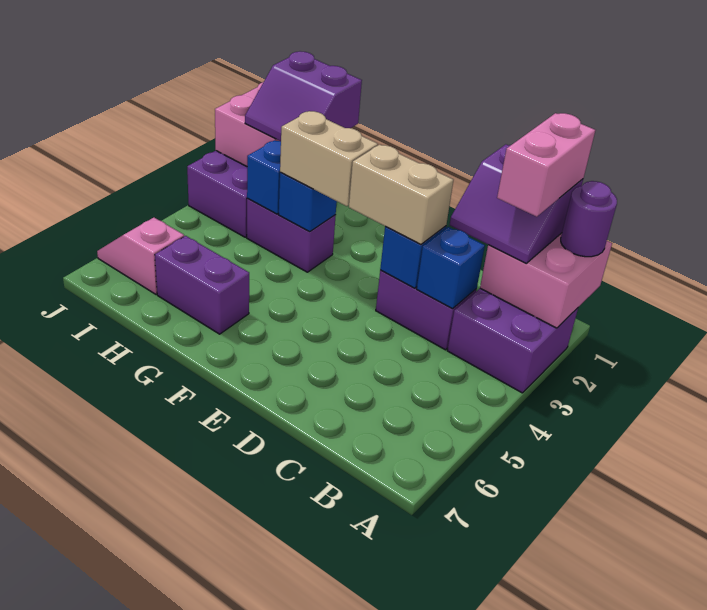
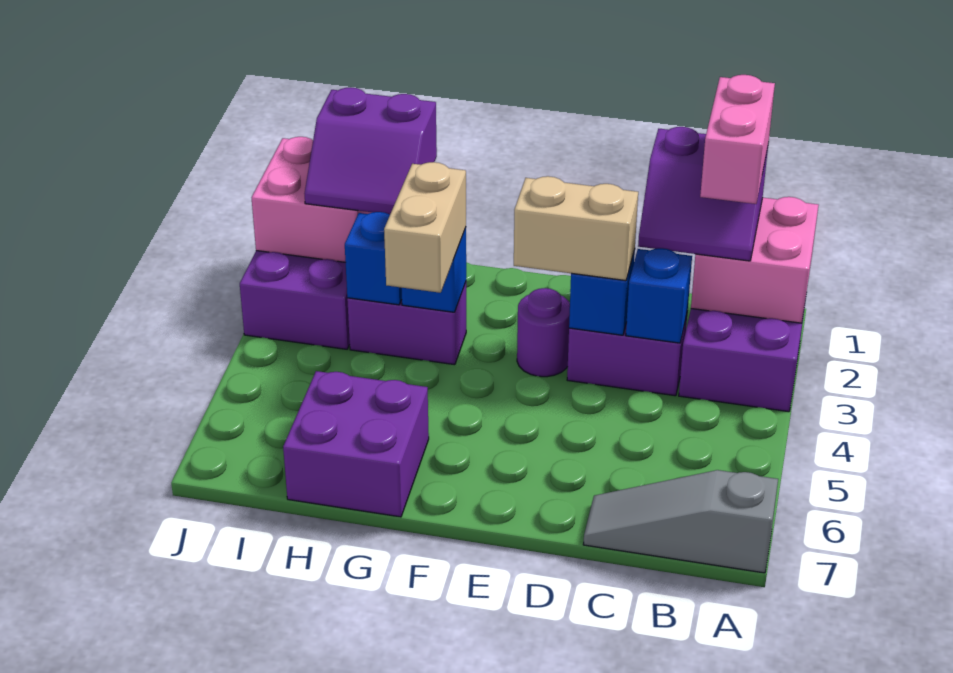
purple round brick A1 level 3 -> purple round brick E3 level 1
none -> grey slope A7:C7 level 1 top A
tan brick F3:G3 level 3 -> tan brick G3:G4 level 3
purple brick G6:H6 level 1 -> purple brick G6:H7 level 1
pink slope I6:J6 level 1 top I -> none

